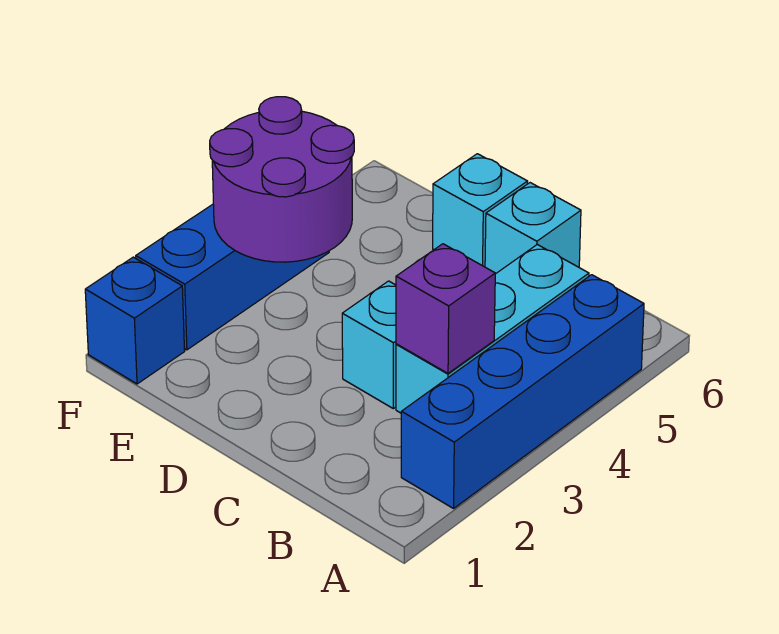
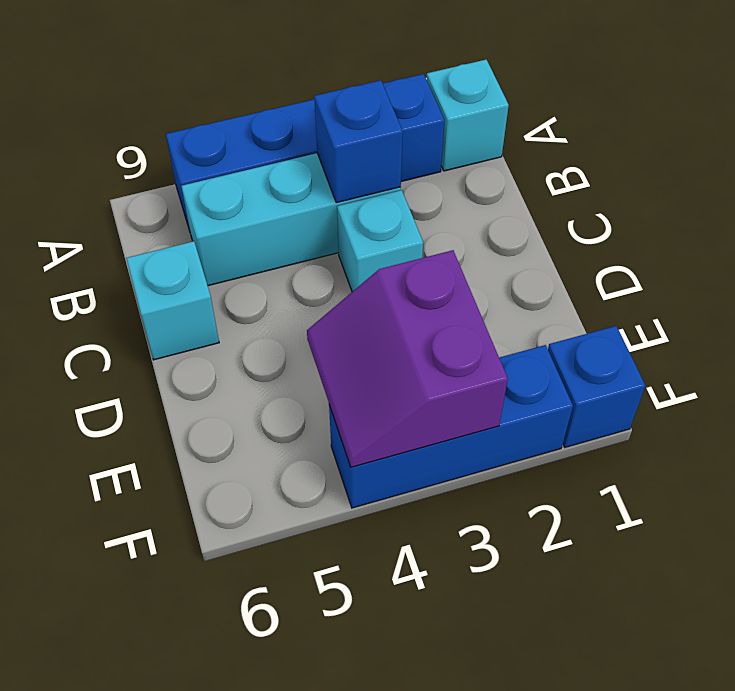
purple brick B3 level 2 -> blue brick B3 level 2
cyan brick D6 level 1 -> cyan brick A1 level 1
purple round brick E3:F4 level 2 -> purple slope E3:F4 level 2 top 3

